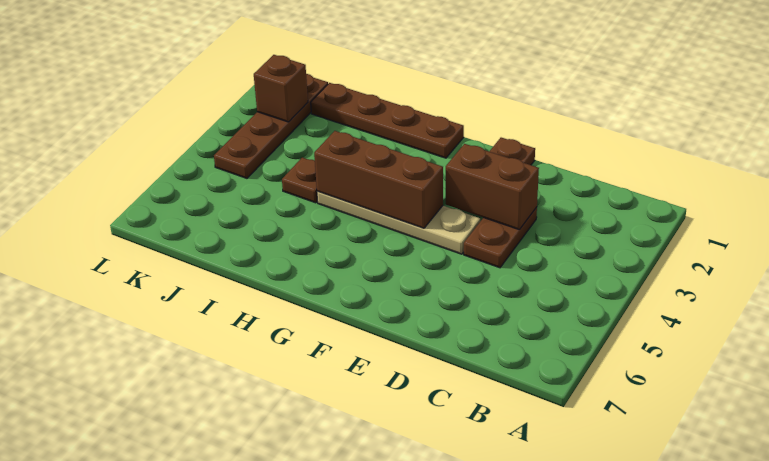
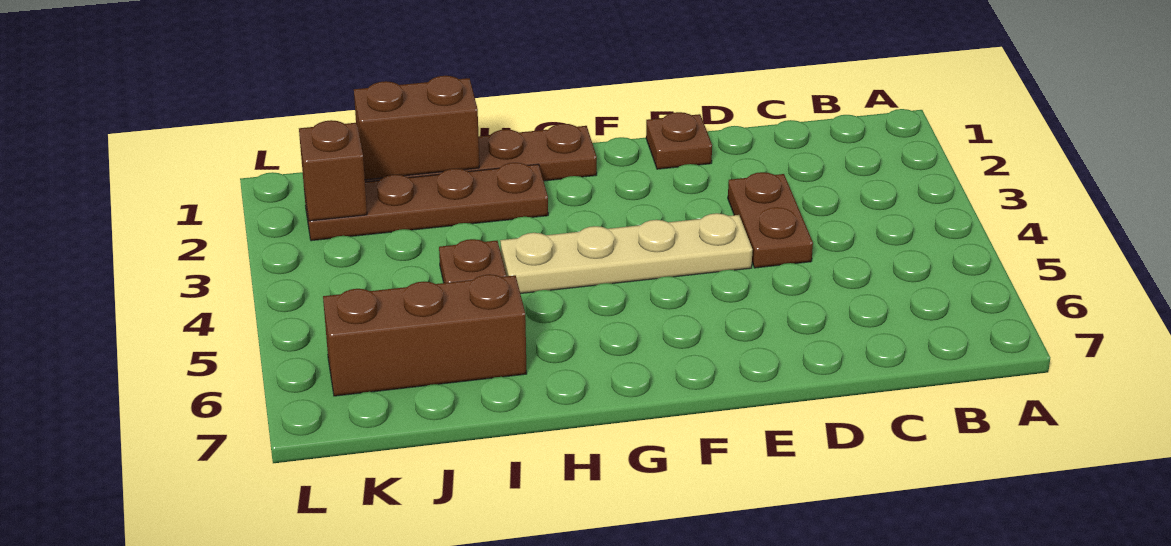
brown brick D3:E3 level 2 -> brown brick I1:J1 level 2
brown brick F4:H4 level 2 -> brown brick I6:K6 level 1
brown plate K1:K4 level 1 -> brown plate H2:K2 level 1

